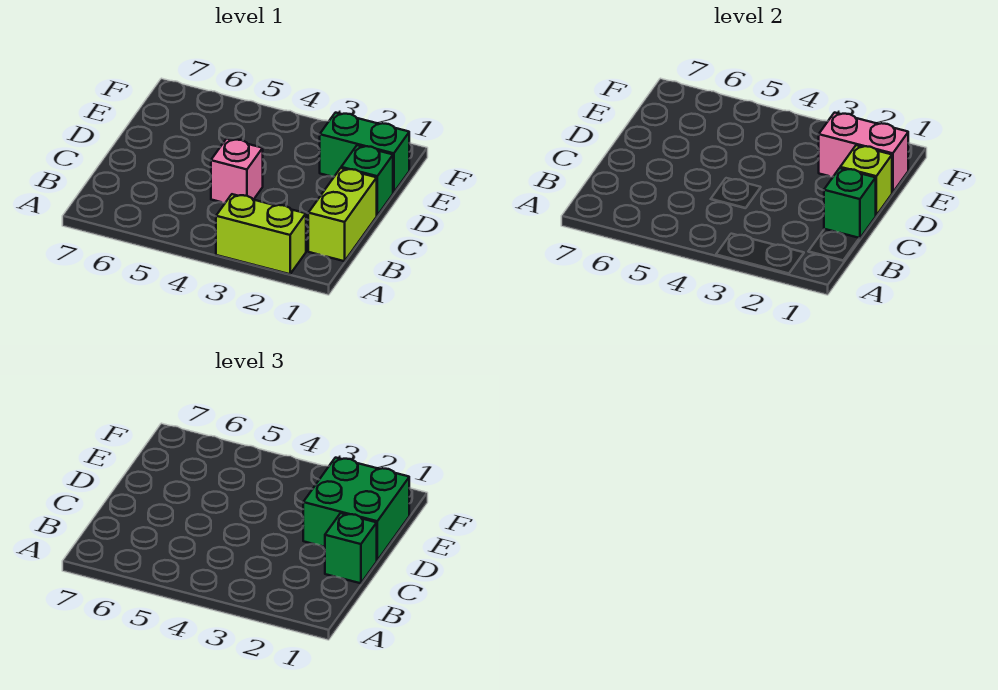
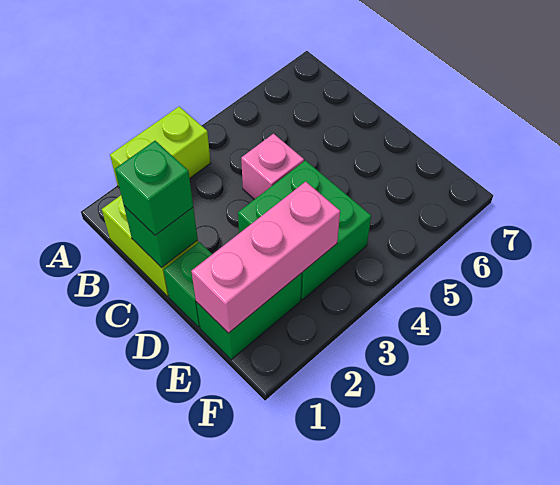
lime brick D1 level 2 -> none
green brick D1:E2 level 3 -> green brick D3:E4 level 1
pink brick E1:E2 level 2 -> pink brick E1:E3 level 2

